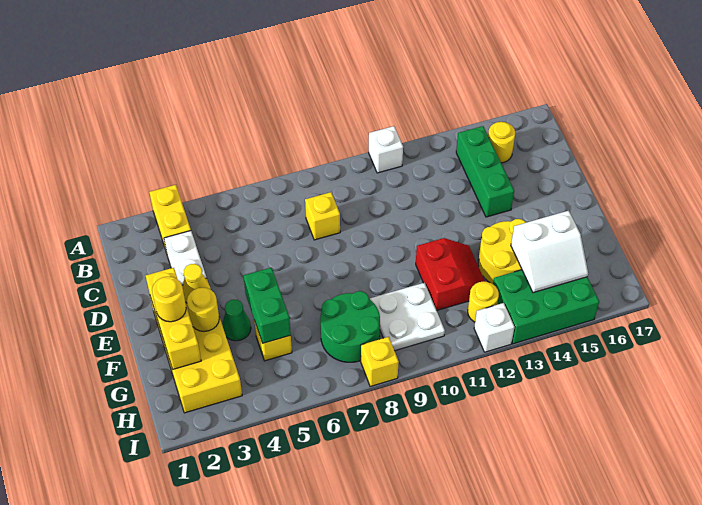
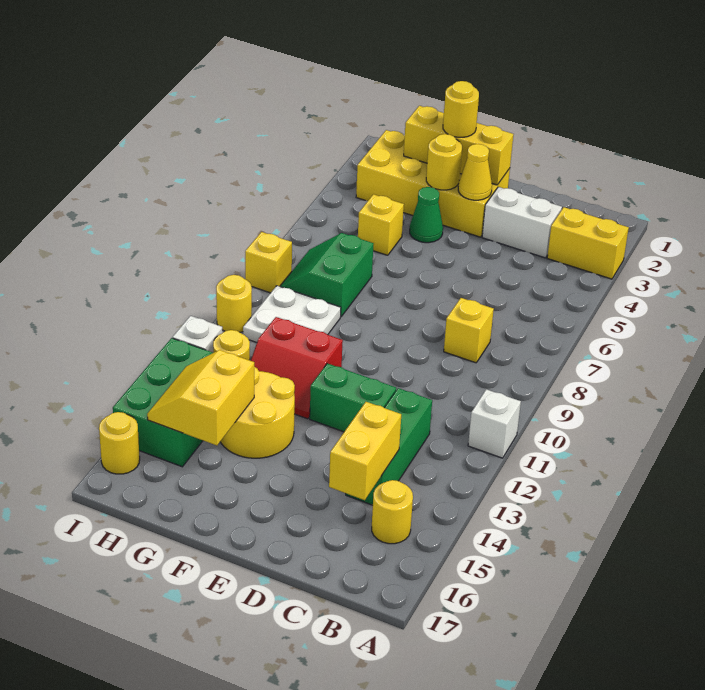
green brick B14:D14 level 1 -> green brick C12:C14 level 1
none -> yellow brick C14:C15 level 2
green brick F5:G5 level 2 -> green brick D12:E12 level 1
green round brick G7:H8 level 1 -> green slope G7:H8 level 1 top G
white slope G14:H15 level 2 top G -> yellow slope G14:H15 level 2 top G
none -> yellow round brick I10 level 1
none -> yellow round brick I16 level 1

